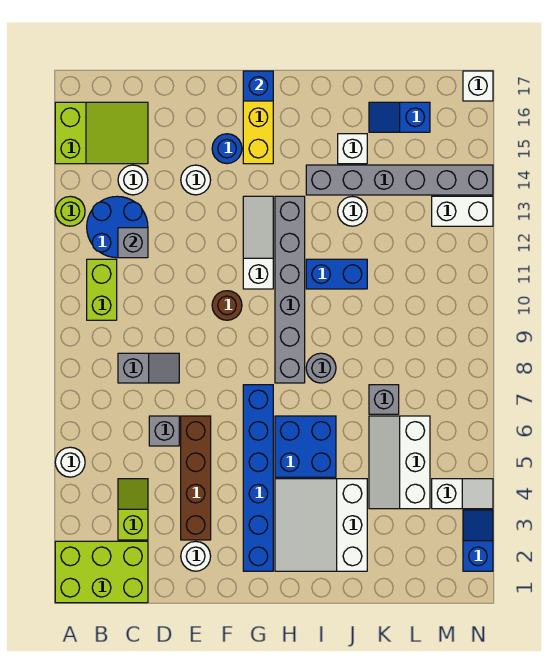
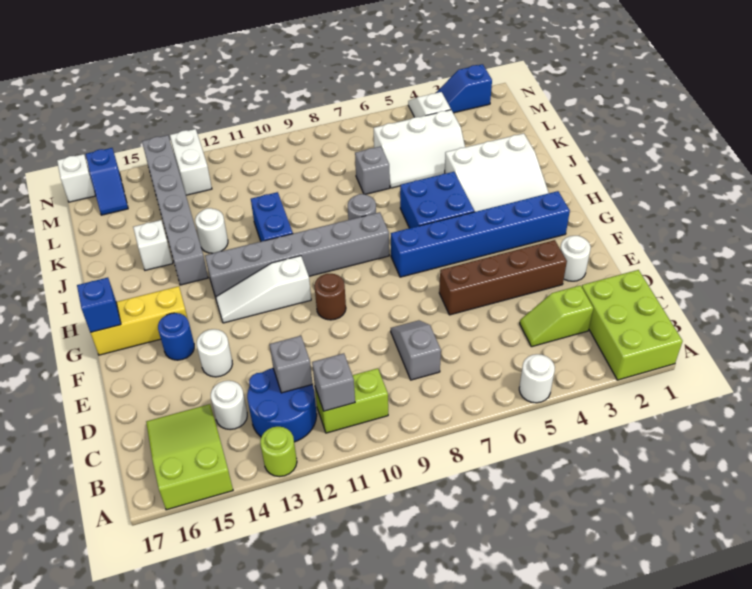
grey brick D6 level 1 -> grey brick B11 level 2
blue slope K16:L16 level 1 top L -> blue slope M16:N16 level 1 top N

